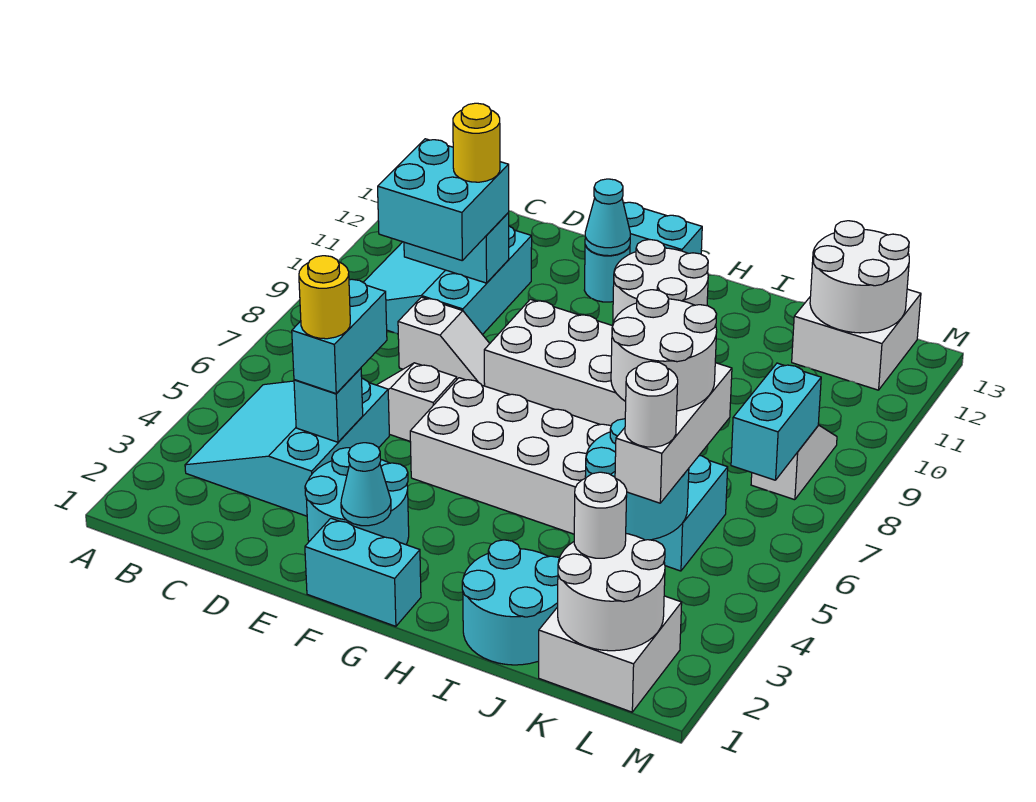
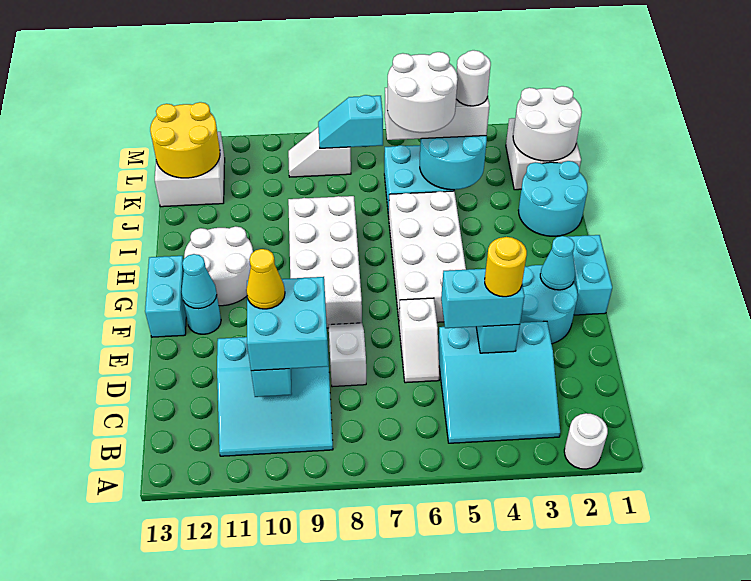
yellow round brick D10 level 4 -> yellow cone D10 level 4
white round brick K2 level 3 -> white round brick A2 level 1
white round brick K12:L13 level 2 -> yellow round brick K12:L13 level 2
cyan brick L7:L8 level 2 -> cyan slope L7:L8 level 2 top 7

